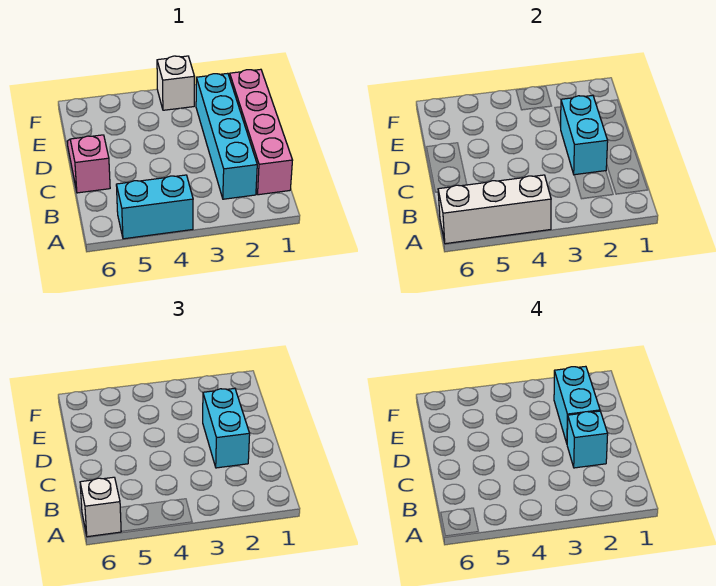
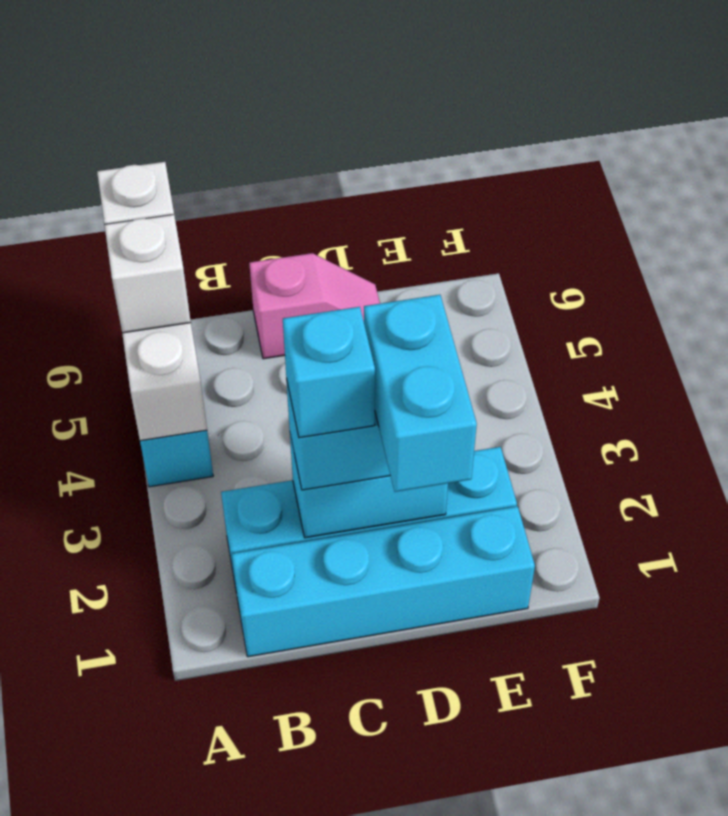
pink brick B1:E1 level 1 -> cyan brick B1:E1 level 1
cyan brick D2:E2 level 4 -> cyan brick D1:D2 level 4
white brick F3 level 1 -> white brick A5 level 3

